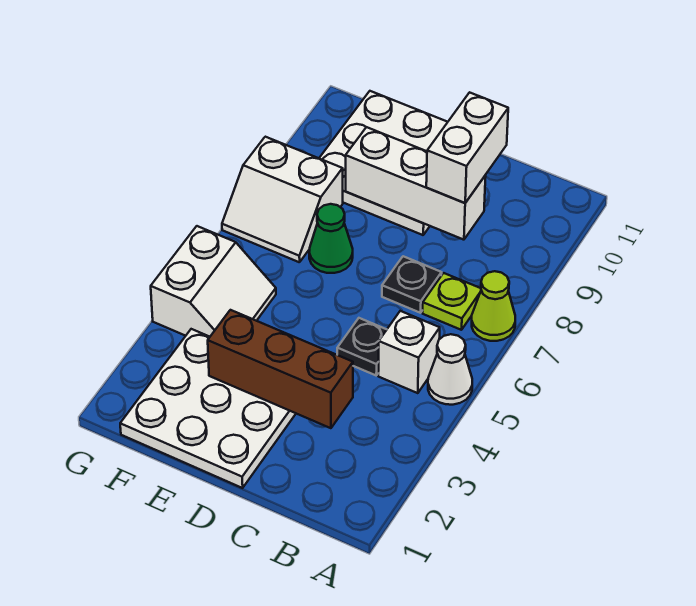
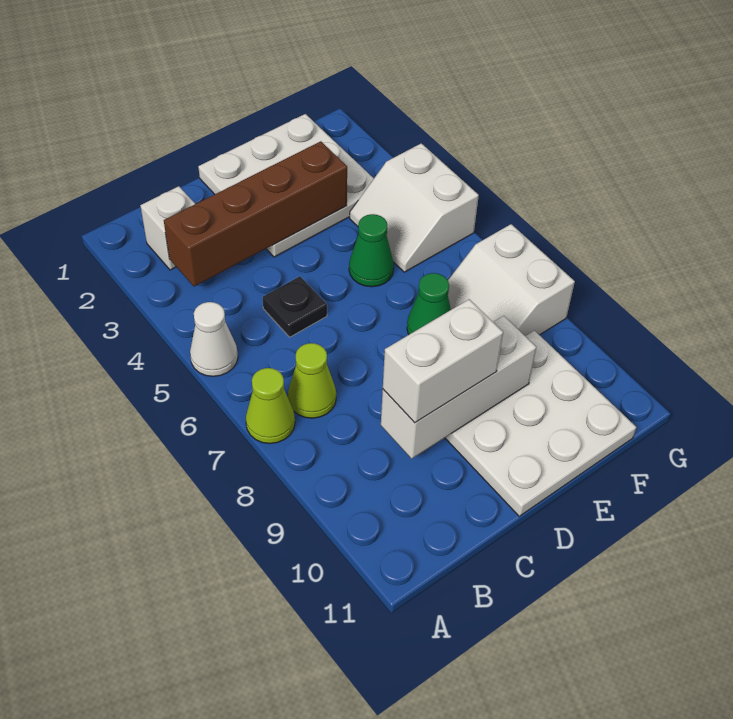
white brick B5 level 1 -> white brick B2 level 1
lime plate B7 level 1 -> lime cone B7 level 1
brown brick C3:E3 level 2 -> brown brick B3:E3 level 2
black plate C7 level 1 -> none
white brick C9:C10 level 3 -> white brick C9:D9 level 3
none -> green cone E5 level 1
white slope F7:G8 level 1 top 8 -> white slope F7:G8 level 1 top G

